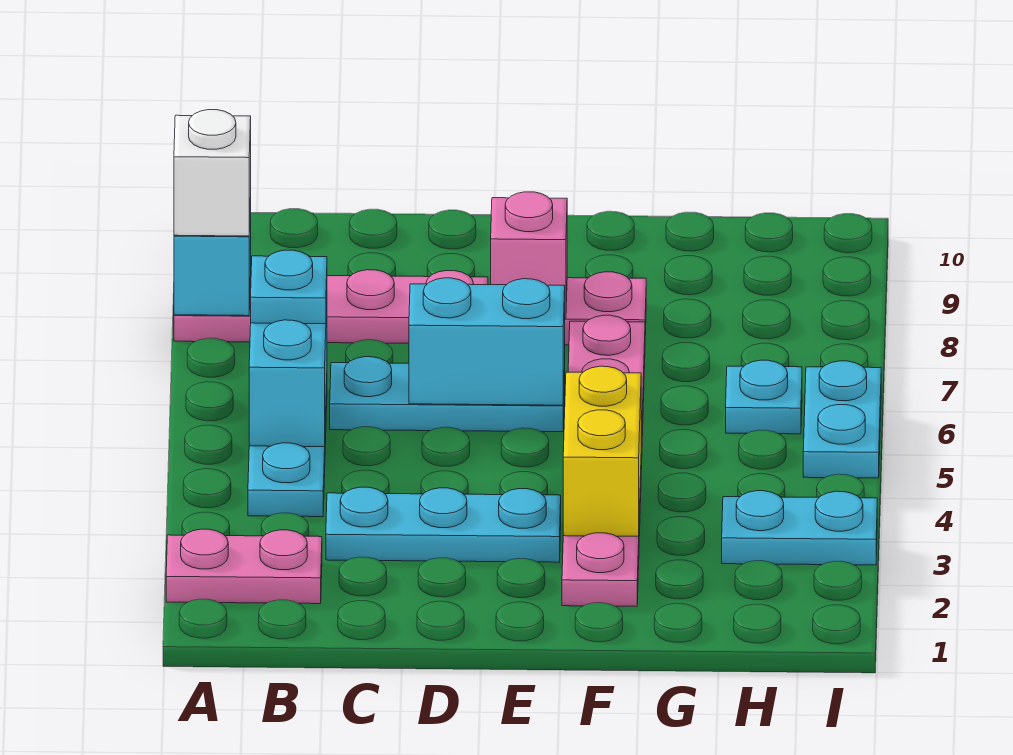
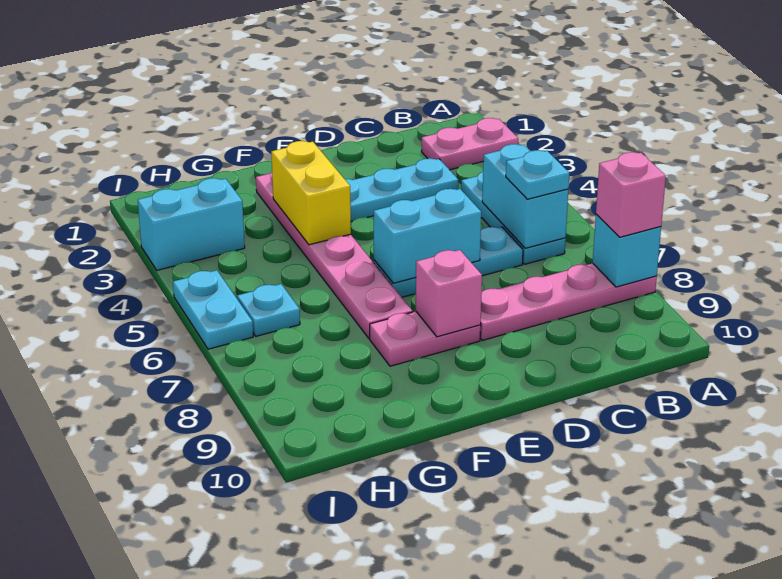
white brick A8 level 3 -> pink brick A8 level 3
cyan plate H3:I3 level 1 -> cyan brick H3:I3 level 1

